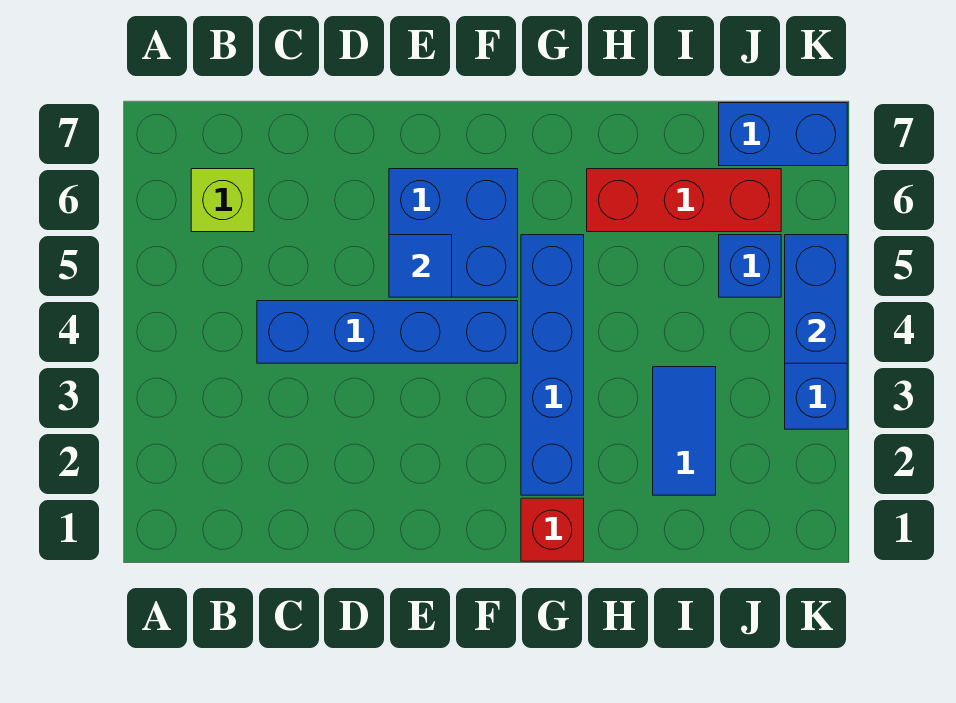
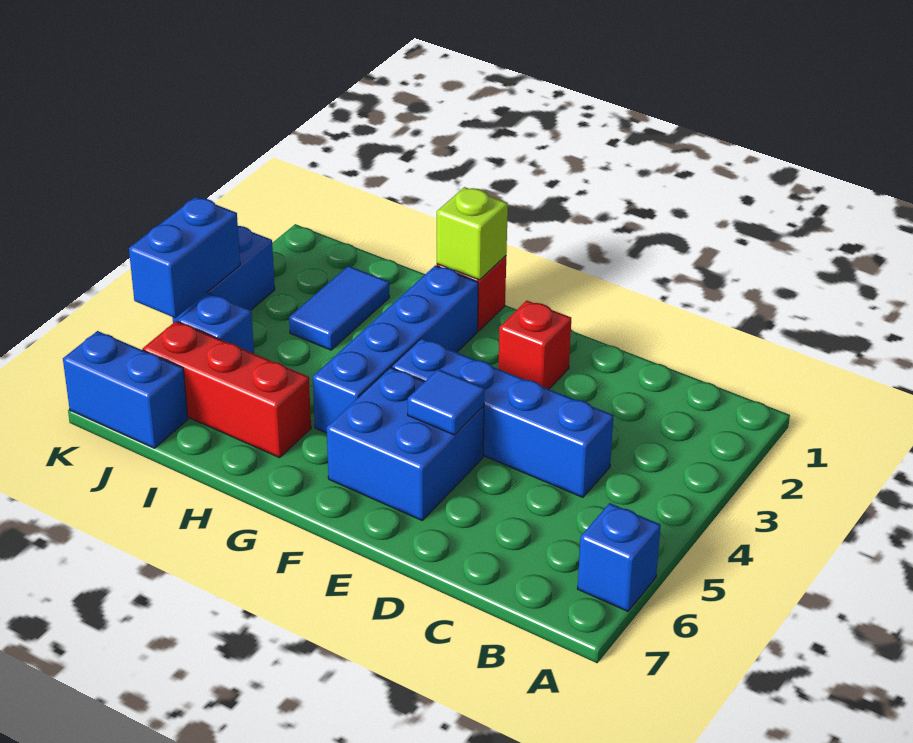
none -> blue brick A6 level 1
lime brick B6 level 1 -> lime brick G1 level 2
none -> red brick E2 level 1

